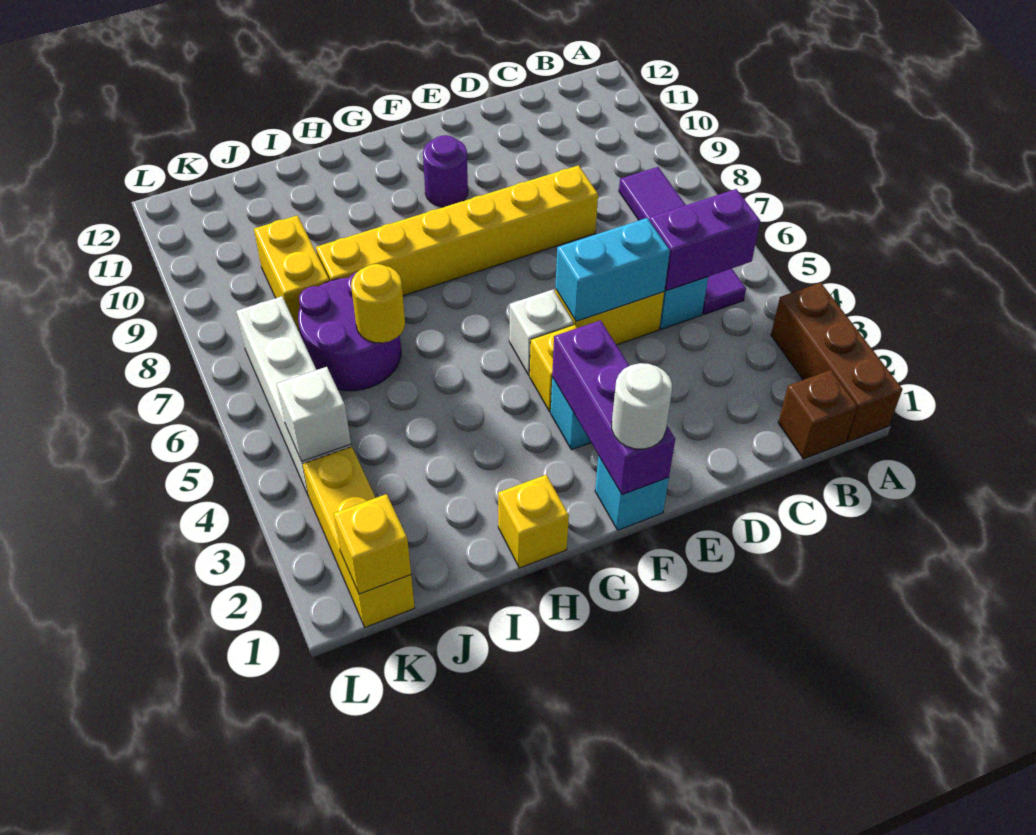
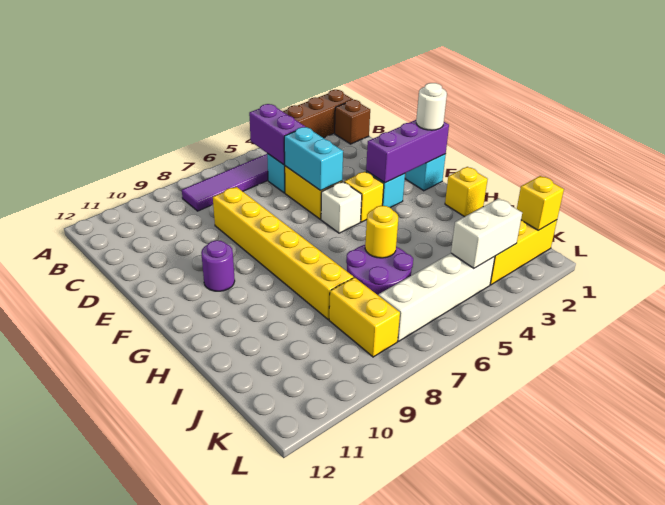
yellow brick J8:J9 level 1 -> yellow brick J8:K8 level 1
white brick K4 level 2 -> white brick K3:K4 level 2

